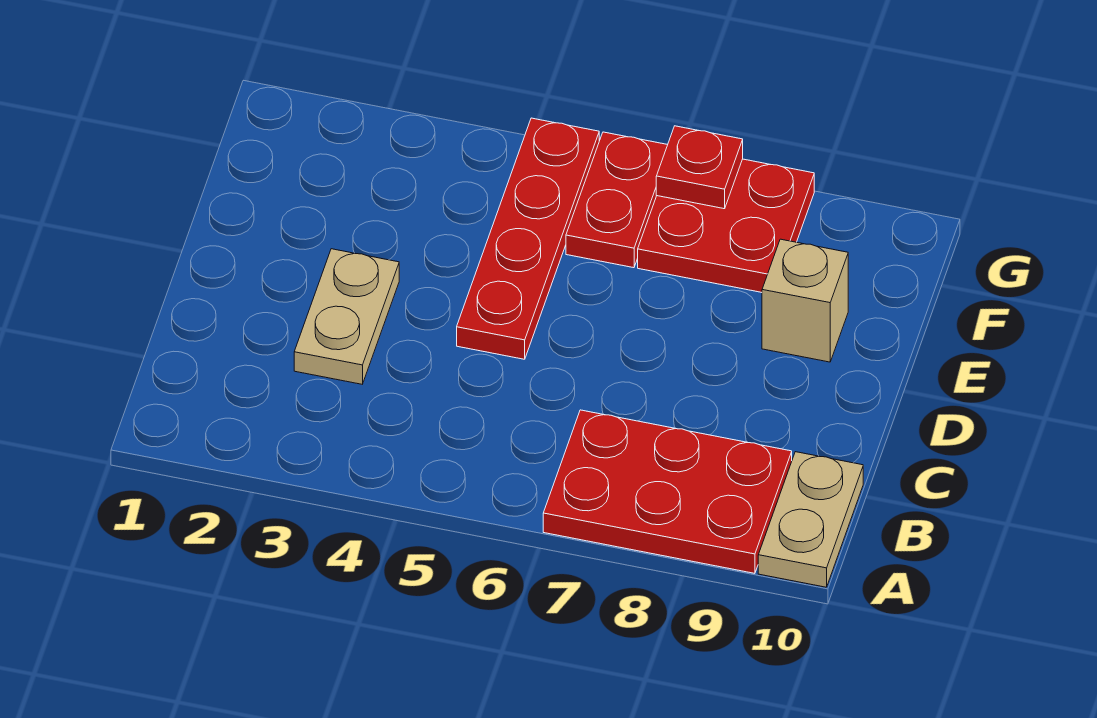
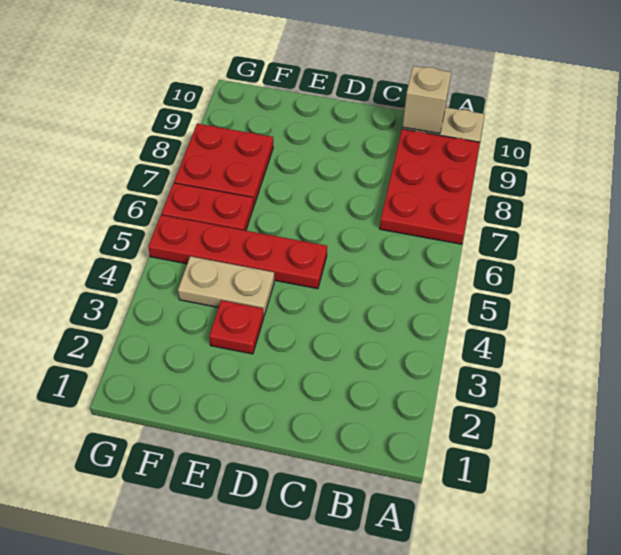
tan plate C3:D3 level 1 -> tan plate E4:F4 level 1
tan brick E9 level 1 -> tan brick B10 level 2
red plate G7 level 2 -> red plate E3 level 1

